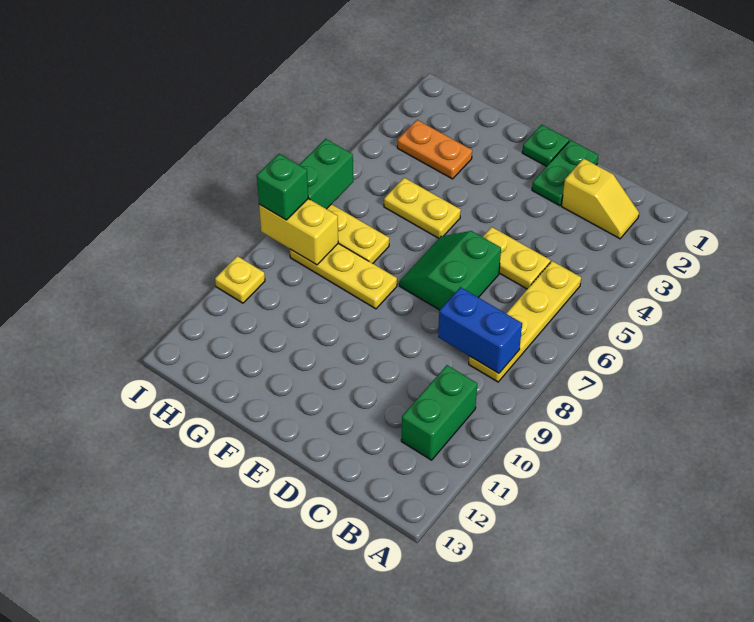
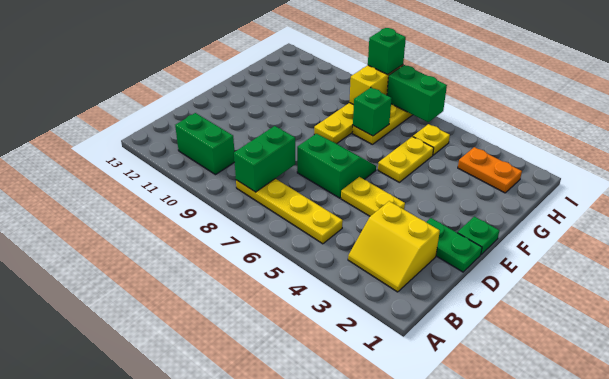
yellow slope B2:C2 level 1 top C -> yellow slope B2:C3 level 1 top C
blue brick B8:C8 level 2 -> green brick B8:C8 level 2
yellow plate C5:D5 level 1 -> yellow plate D4:D5 level 1
orange plate G3:H3 level 1 -> orange plate H2:H3 level 1
none -> green brick G7 level 2
yellow plate I10 level 1 -> yellow plate H5 level 1

